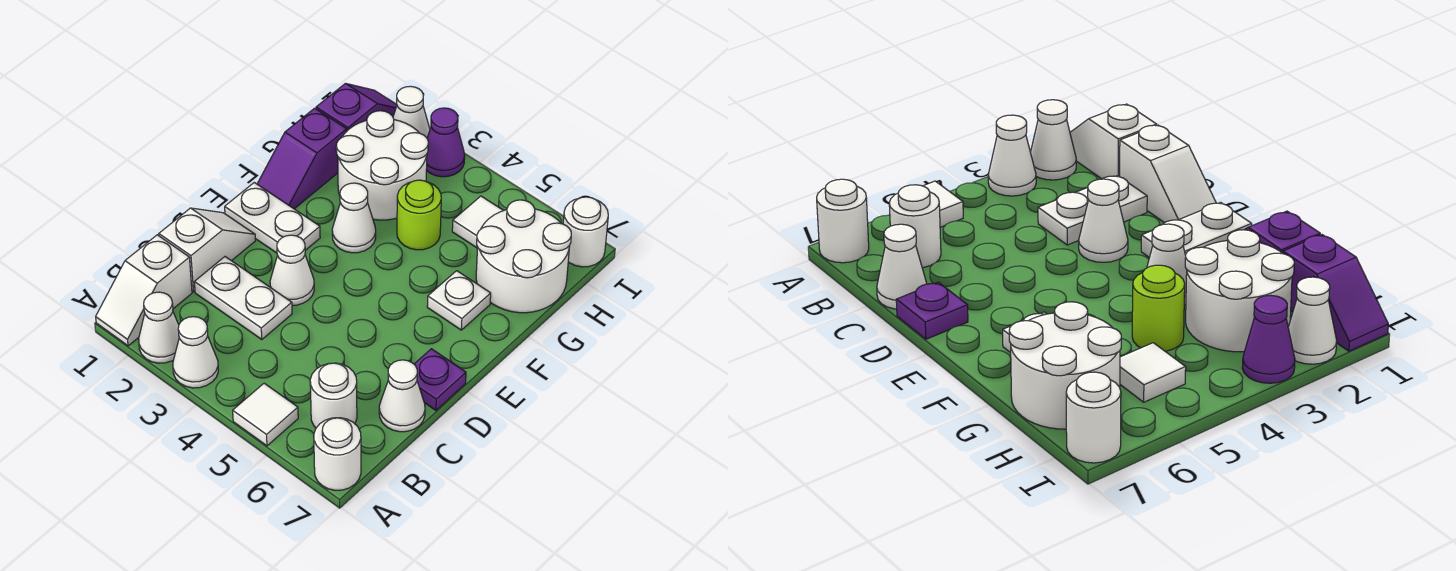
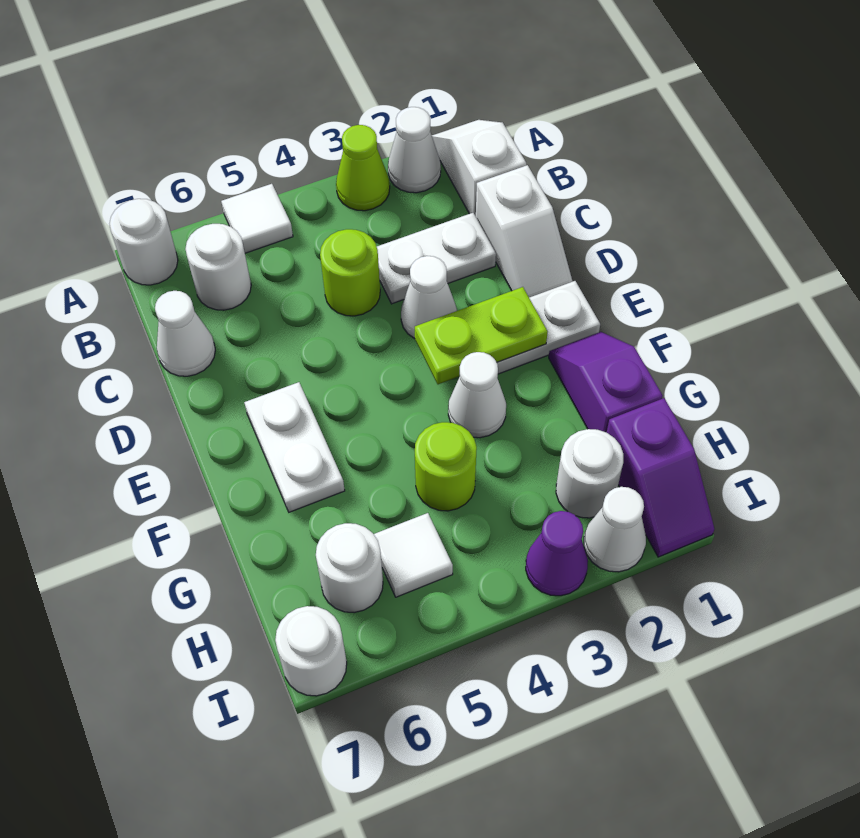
white cone A3 level 1 -> lime cone A3 level 1
none -> lime round brick C4 level 1
purple plate D7 level 1 -> none
none -> lime plate E2:E3 level 2
white plate F6 level 1 -> white plate E6:F6 level 1
white round brick G2:H3 level 1 -> white round brick H2 level 1
white round brick G6:H7 level 1 -> white round brick H6 level 1

